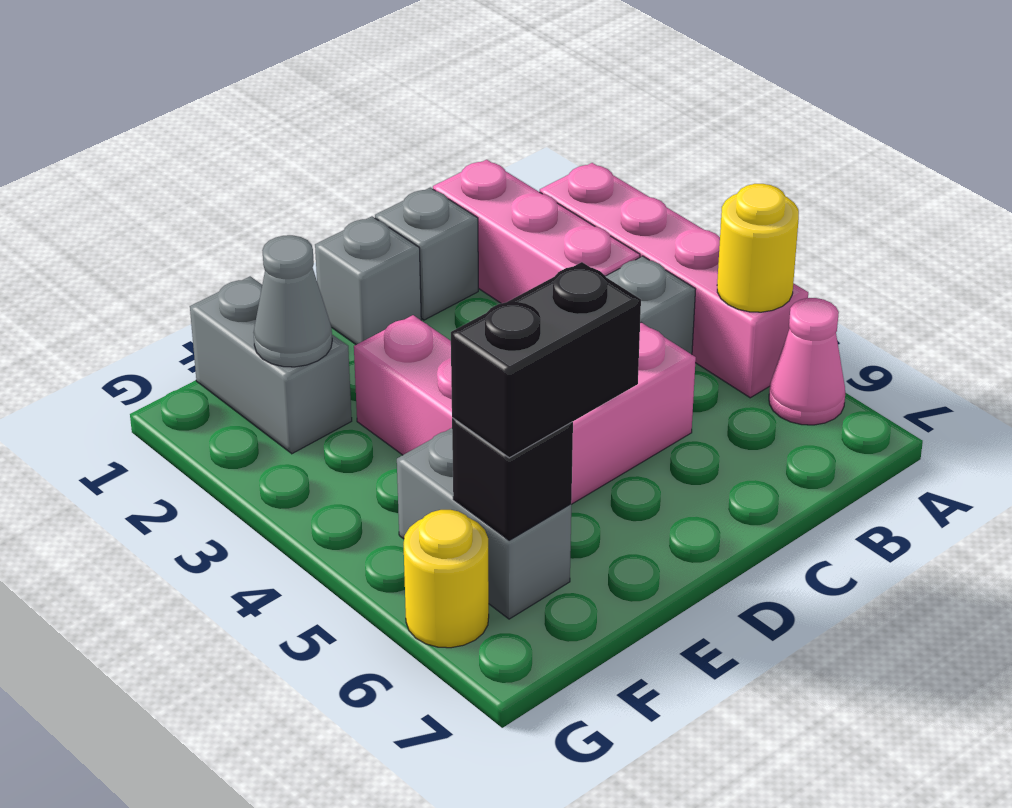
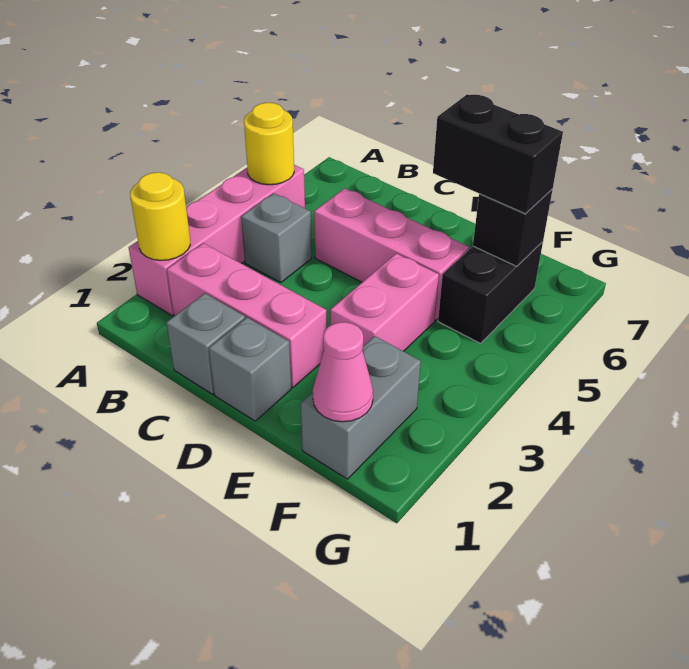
pink cone A6 level 1 -> pink cone F1 level 2
pink brick B1:B3 level 1 -> pink brick B2:D2 level 1
grey cone F2 level 2 -> none
grey brick F5:F6 level 1 -> black brick F5:F6 level 1
yellow round brick G6 level 1 -> yellow round brick A2 level 2

